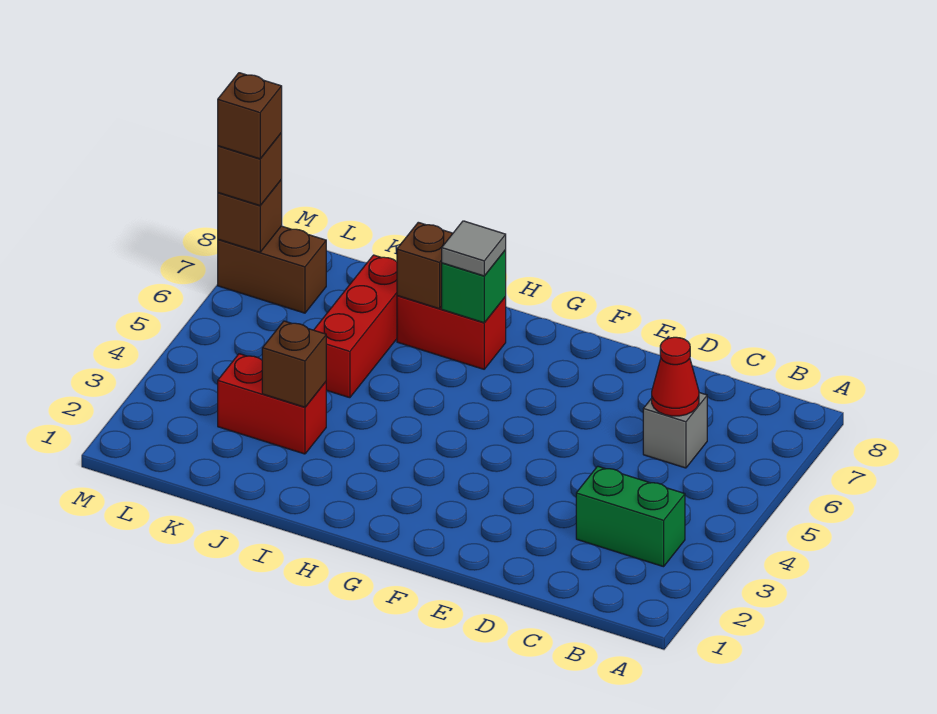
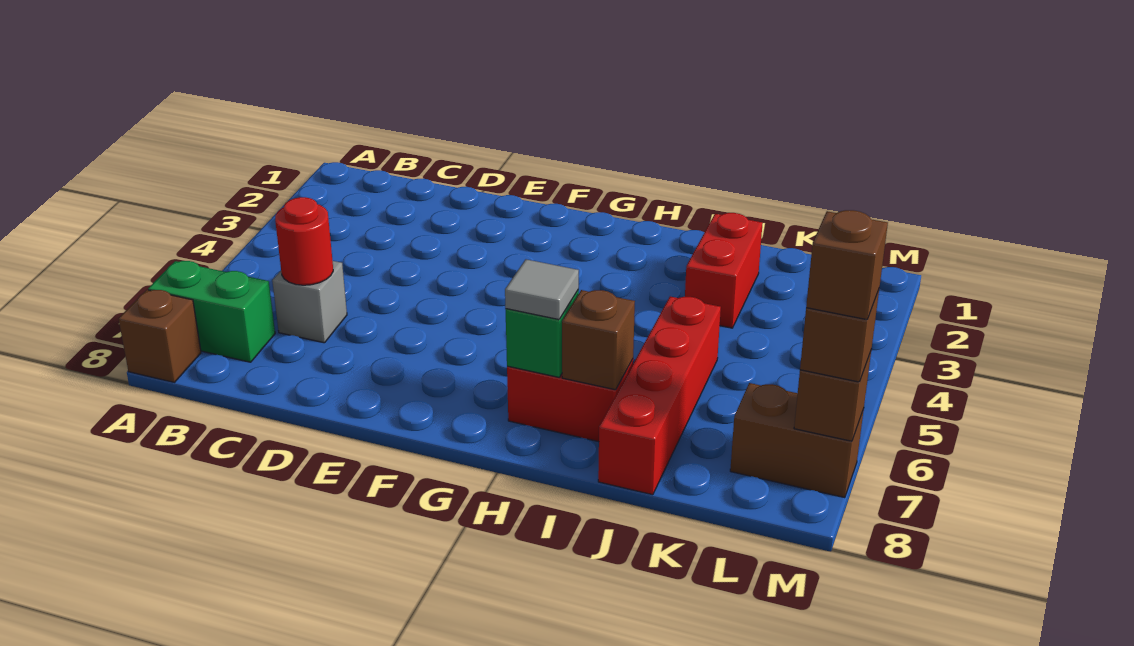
green brick B3:C3 level 1 -> green brick A7:B7 level 1
red cone C6 level 2 -> red round brick C6 level 2
red brick J3:K3 level 1 -> red brick J2:J3 level 1
brown brick J3 level 2 -> brown brick A8 level 1
red brick J5:J7 level 1 -> red brick J5:J8 level 1

